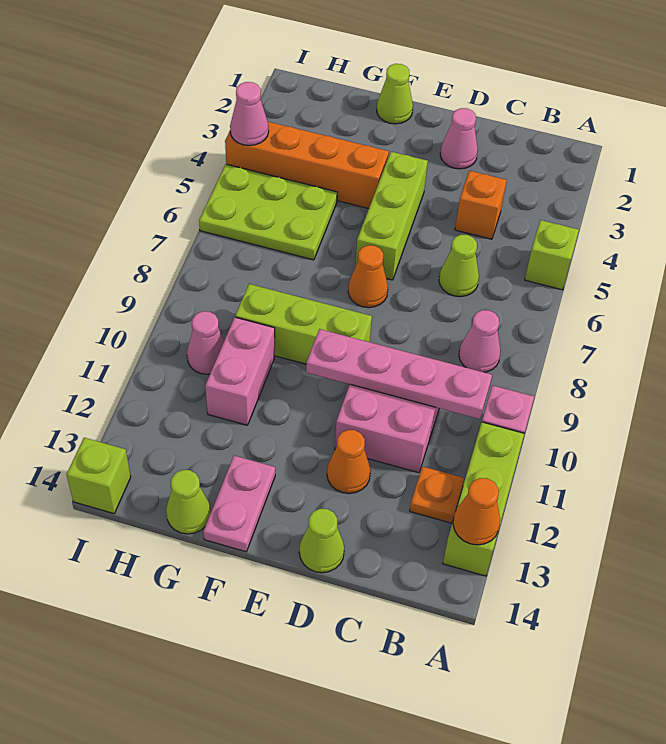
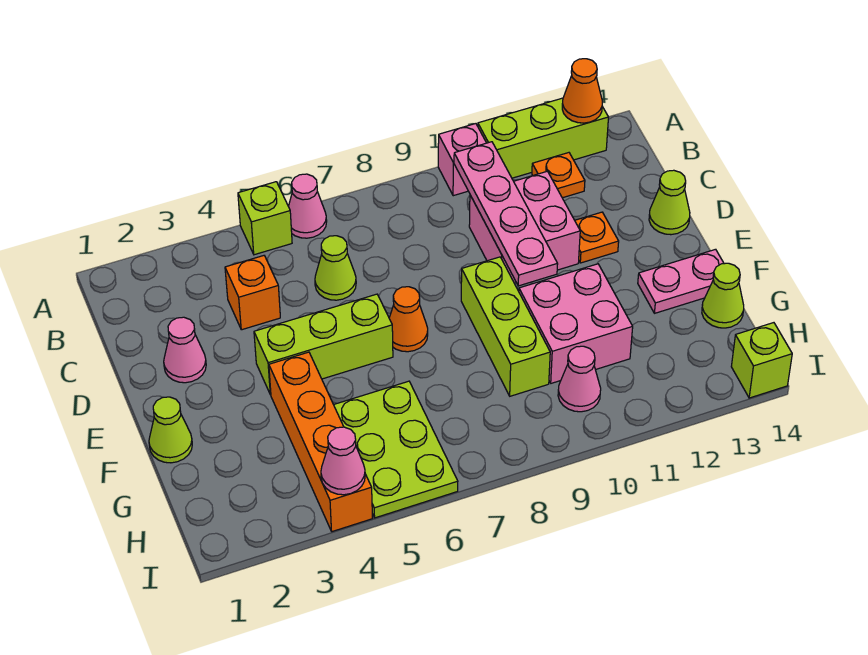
pink cone B8 level 1 -> pink cone A6 level 1
orange cone D12 level 1 -> orange plate D12 level 1
pink brick G10:G11 level 1 -> pink brick F10:G11 level 1

